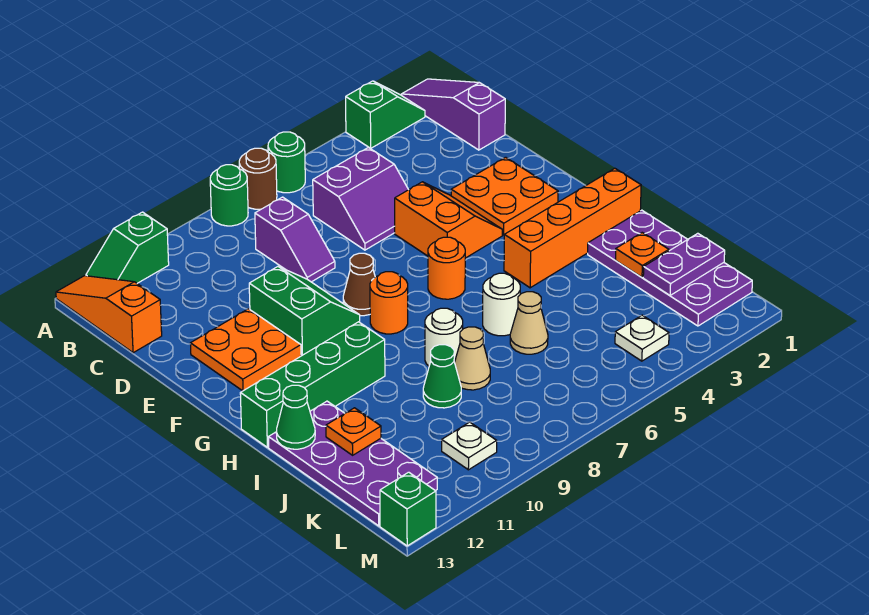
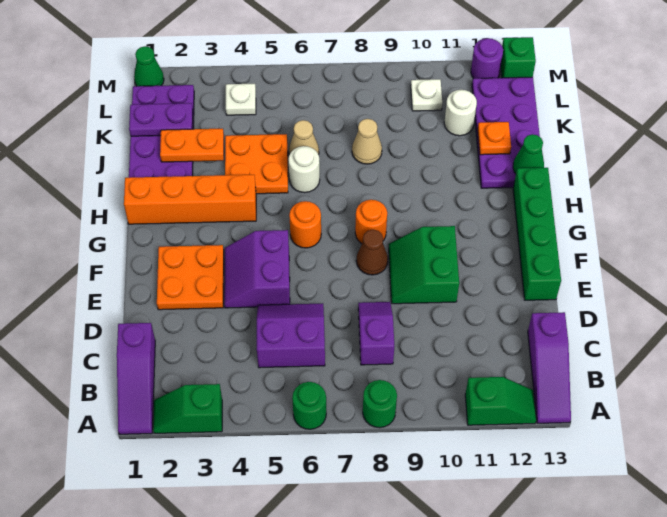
brown round brick A7 level 1 -> none
orange slope A13:C13 level 1 top C -> purple slope A13:C13 level 1 top C
orange slope E4:F5 level 1 top 5 -> purple slope E4:F5 level 1 top 5
orange plate E11:F12 level 1 -> orange plate I4:J5 level 1
green brick H10:H13 level 1 -> green brick E13:H13 level 1
white round brick I8 level 1 -> white round brick K11 level 1
orange plate J2 level 2 -> orange plate J2:J3 level 2
green cone J9 level 1 -> green cone M1 level 1
none -> purple round brick M12 level 1

